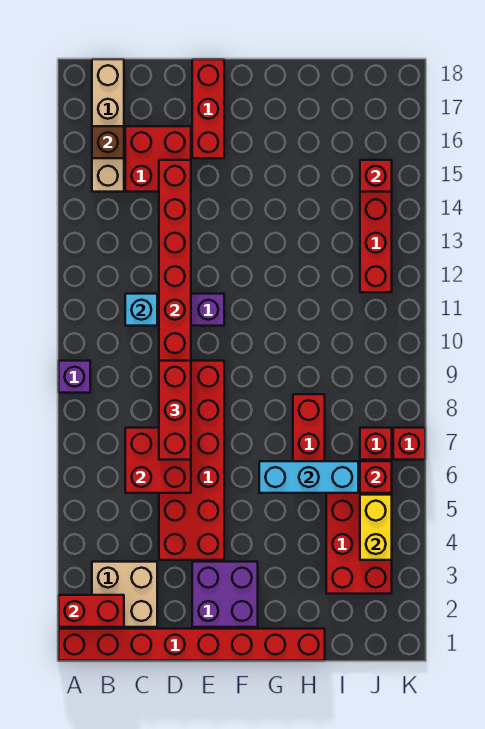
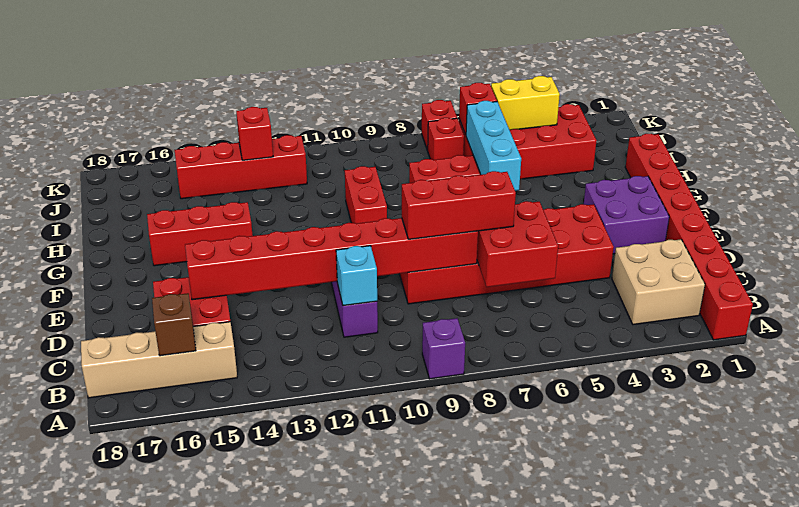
red brick A2:B2 level 2 -> red brick G10:H10 level 1
red brick E16:E18 level 1 -> red brick G14:G16 level 1
red brick J15 level 2 -> red brick J13 level 2

